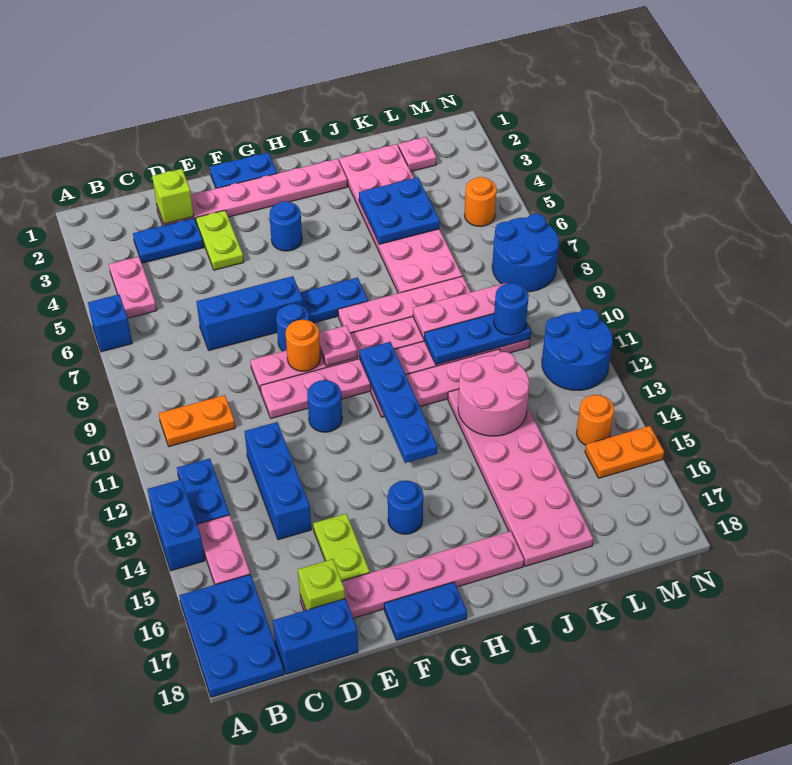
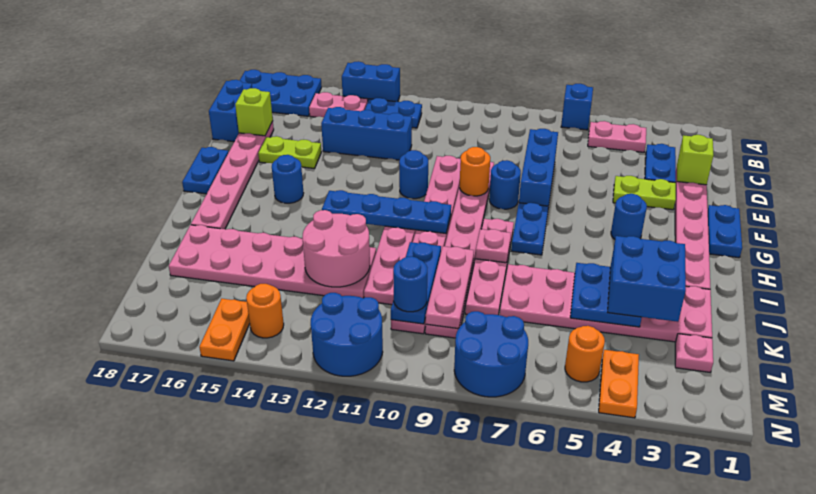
orange plate B10:C10 level 1 -> orange plate M4:N4 level 1
pink plate G9 level 2 -> pink plate I8 level 2
none -> blue brick J3:K4 level 3

